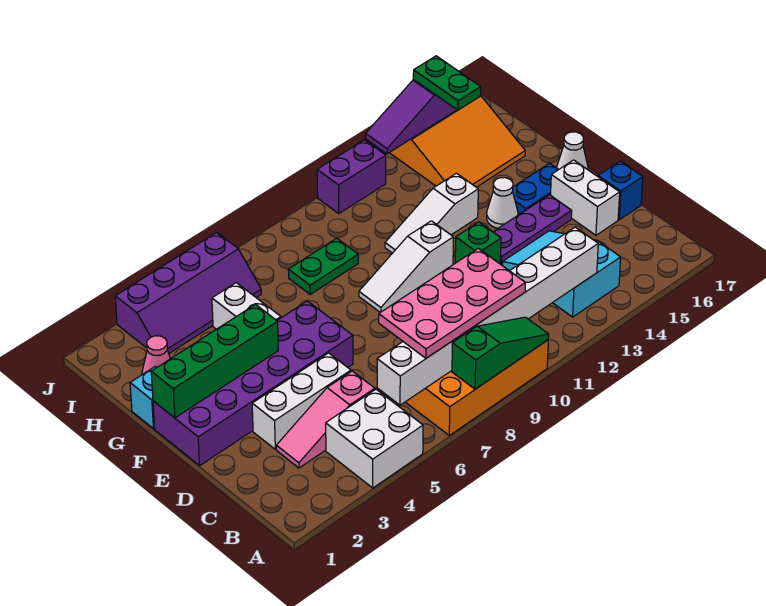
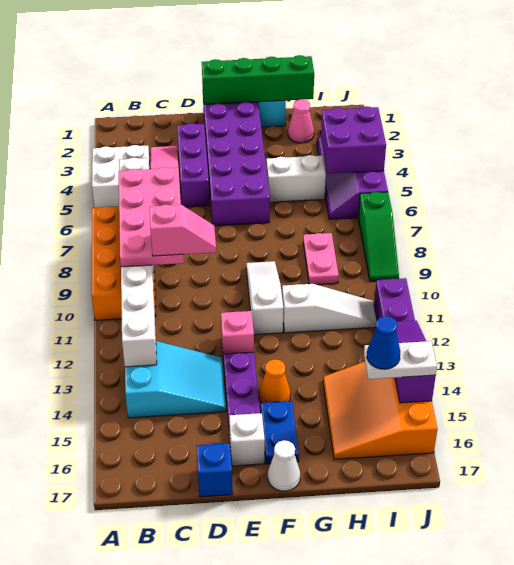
green slope A8:A10 level 2 top 8 -> green slope J7:J9 level 1 top 7
none -> pink slope C10:D10 level 4 top C
white brick D3:D5 level 1 -> purple brick D3:D5 level 1
white brick D16:E16 level 1 -> white brick E16 level 1
green brick E12 level 1 -> pink brick E12 level 1
green brick F1:F4 level 2 -> green brick E1:H1 level 2
white cone F14 level 1 -> orange cone F14 level 1
white slope G11:G13 level 1 top 13 -> white slope G11:I11 level 1 top G
green plate H8:H9 level 1 -> pink plate H8:H9 level 1
none -> purple brick I4:J5 level 2
green plate I15:J15 level 3 -> white plate I15:J15 level 3
none -> blue cone I15 level 4

